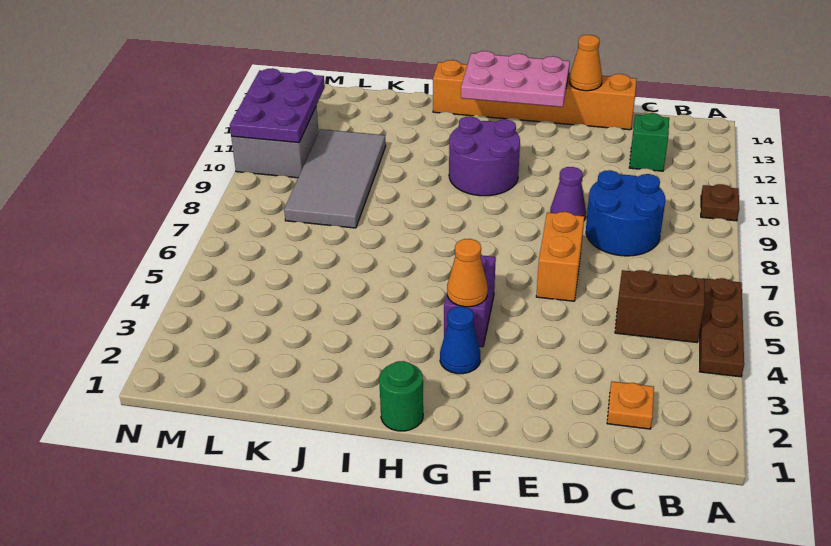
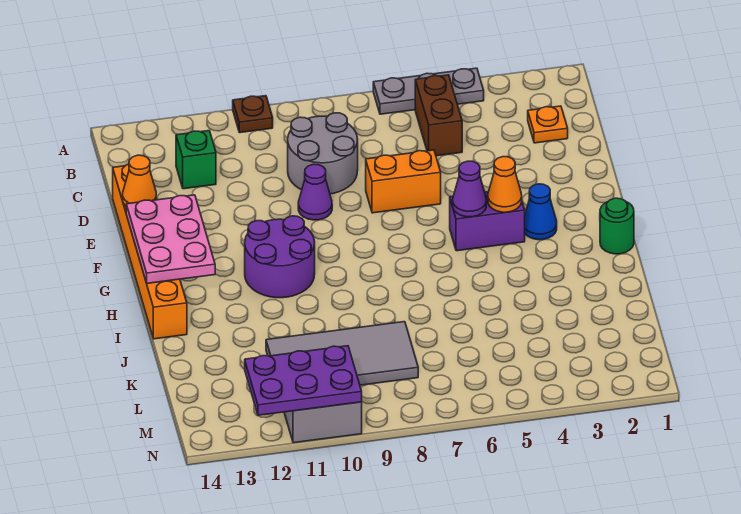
brown plate A4:A6 level 1 -> grey plate A4:A6 level 1
blue round brick C8:D9 level 1 -> grey round brick C8:D9 level 1
none -> purple cone G5 level 2

